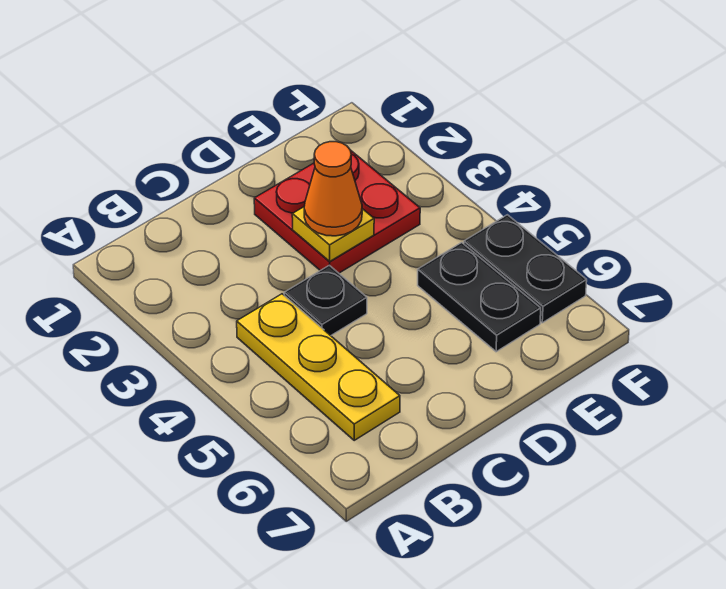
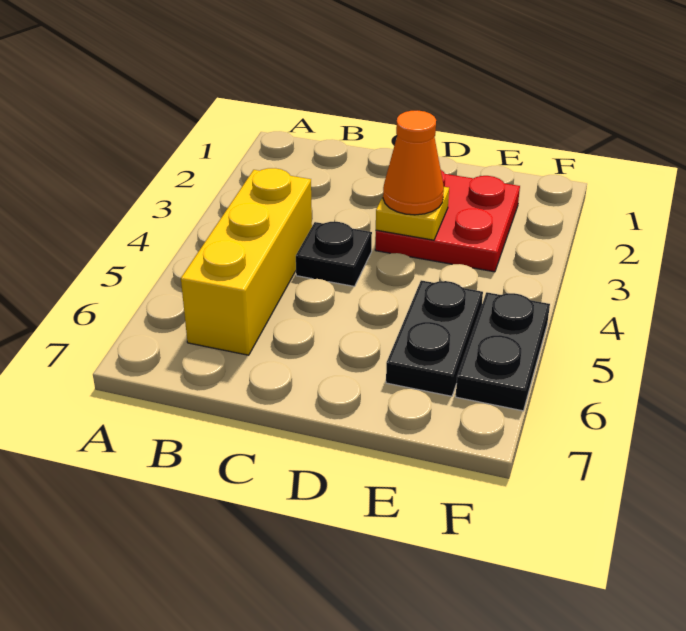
yellow plate B4:B6 level 1 -> yellow brick B4:B6 level 1

